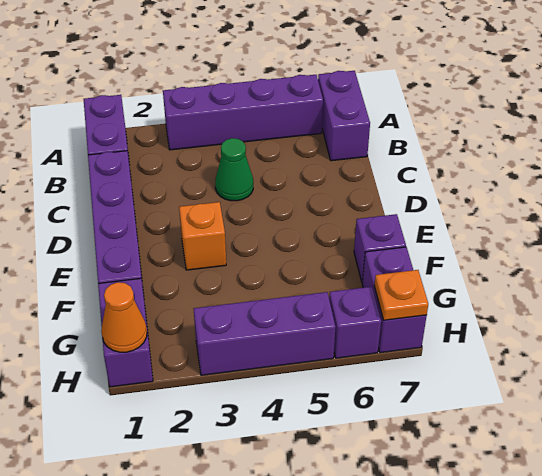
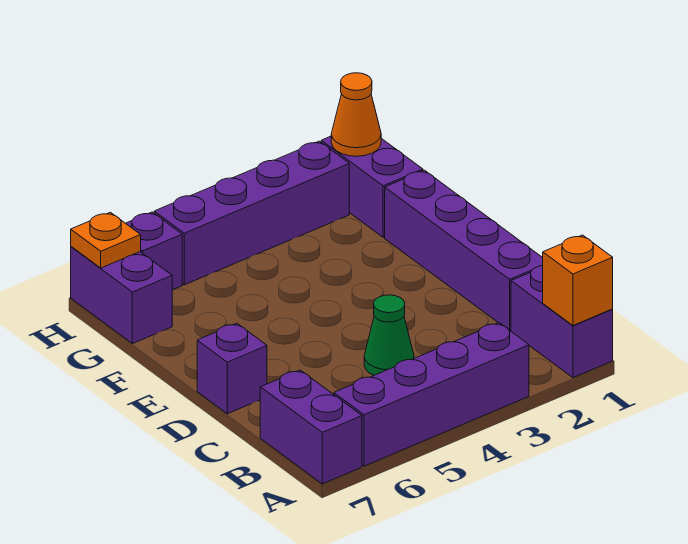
orange brick E3 level 1 -> orange brick A1 level 2
purple brick F7 level 1 -> purple brick D7 level 1
purple brick H3:H5 level 1 -> purple brick H2:H5 level 1

